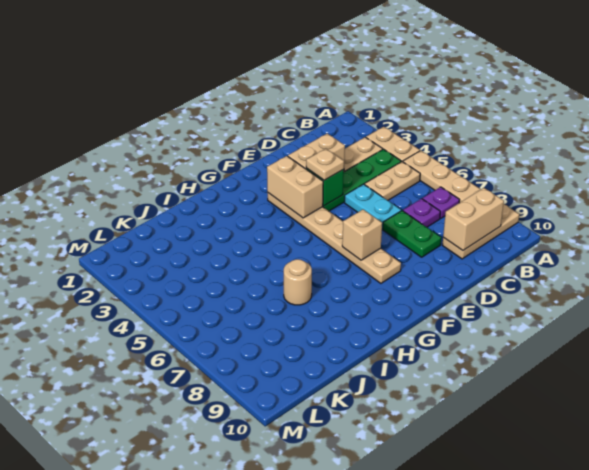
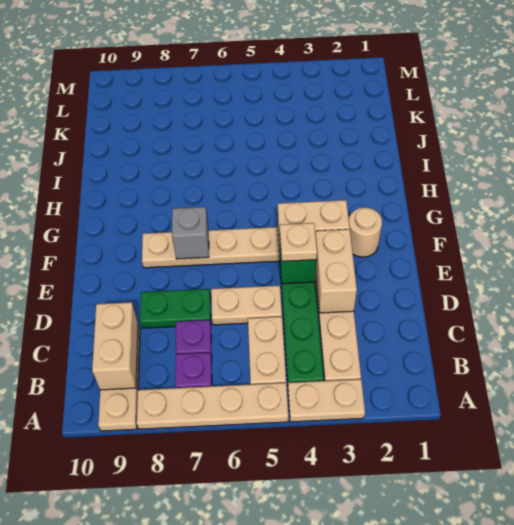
cyan plate D5:D6 level 1 -> tan plate D5:D6 level 1
tan brick F7 level 2 -> grey brick F7 level 2
tan round brick I7 level 1 -> tan round brick F2 level 1

